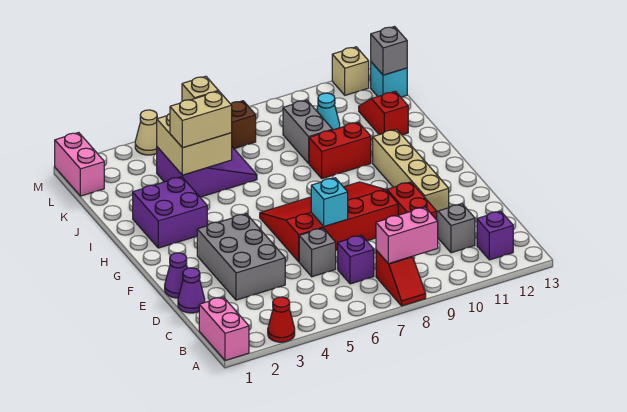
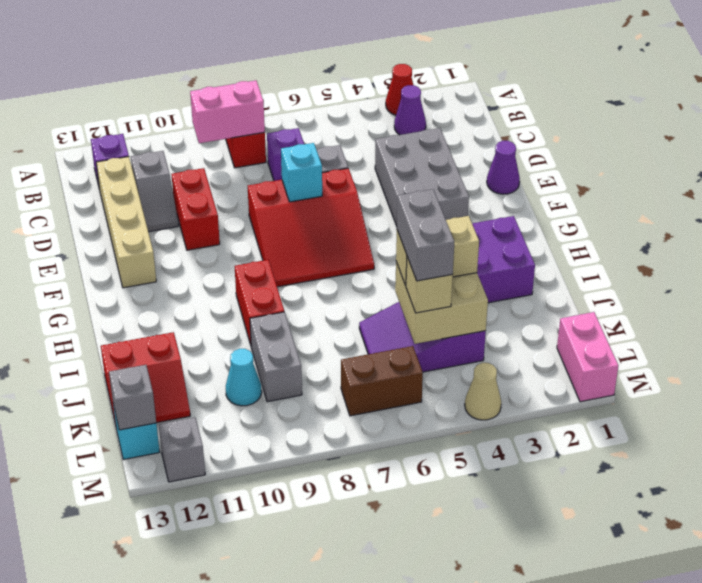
pink brick A1:B1 level 1 -> none
purple cone D1 level 1 -> purple cone B3 level 1
red slope E6:G9 level 1 top E -> red slope E6:G8 level 1 top E
tan brick E11:H11 level 1 -> tan brick C12:F12 level 1
red brick I9:I10 level 1 -> red brick H9:I9 level 1
none -> grey brick J5:K5 level 4
red slope J12:K12 level 1 top J -> red slope J12:K13 level 1 top J
tan brick M12 level 1 -> grey brick M12 level 1

